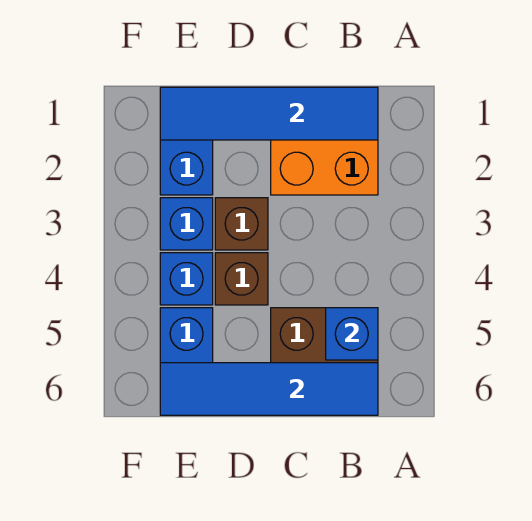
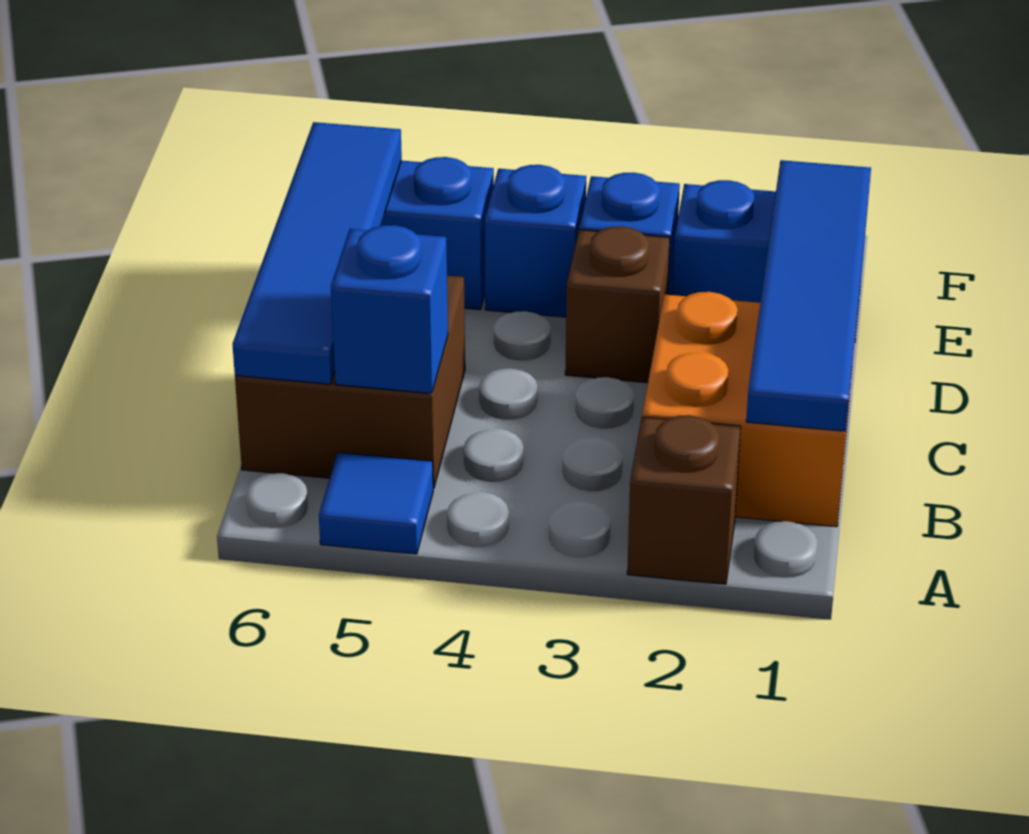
none -> blue tile A5 level 1
brown brick D4 level 1 -> brown brick A2 level 1

